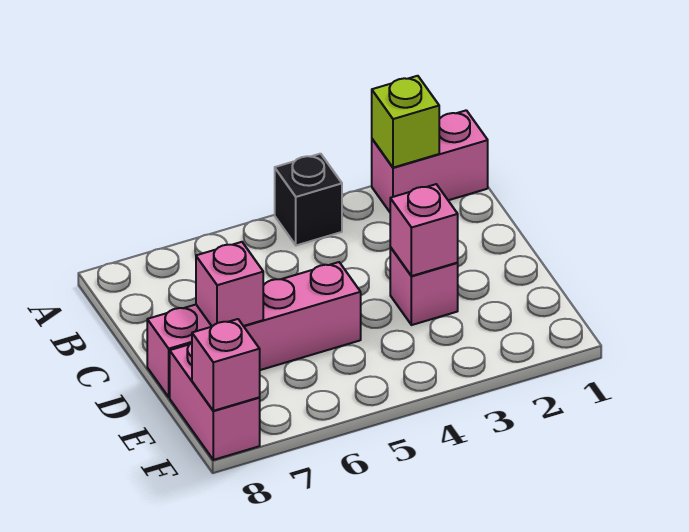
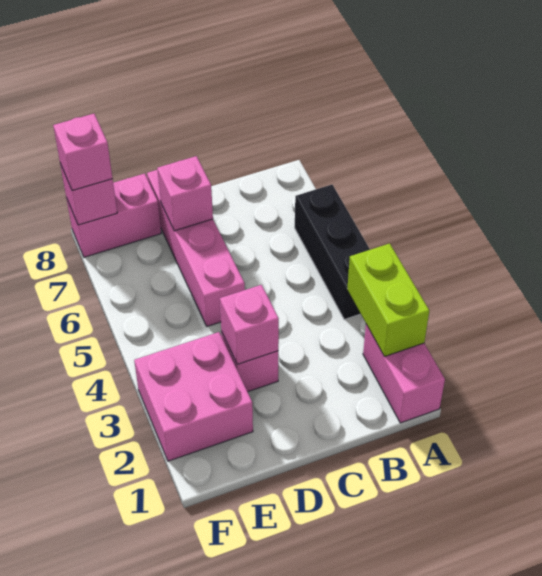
lime brick A2 level 2 -> lime brick A2:A3 level 2
black brick A4 level 1 -> black brick A4:A6 level 1
none -> pink brick E2:F3 level 1
none -> pink brick F8 level 3

